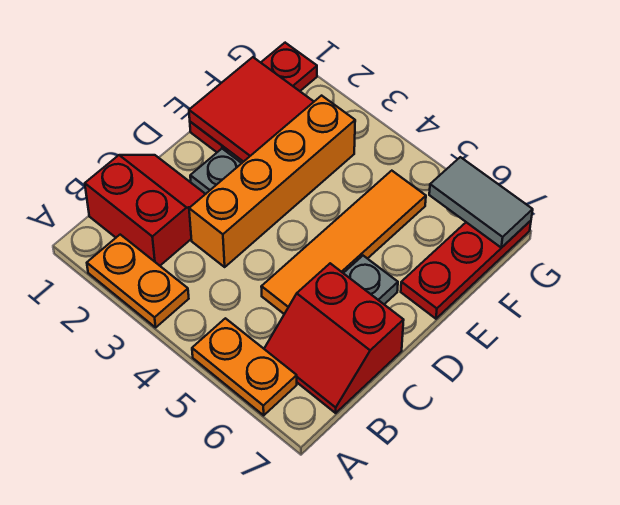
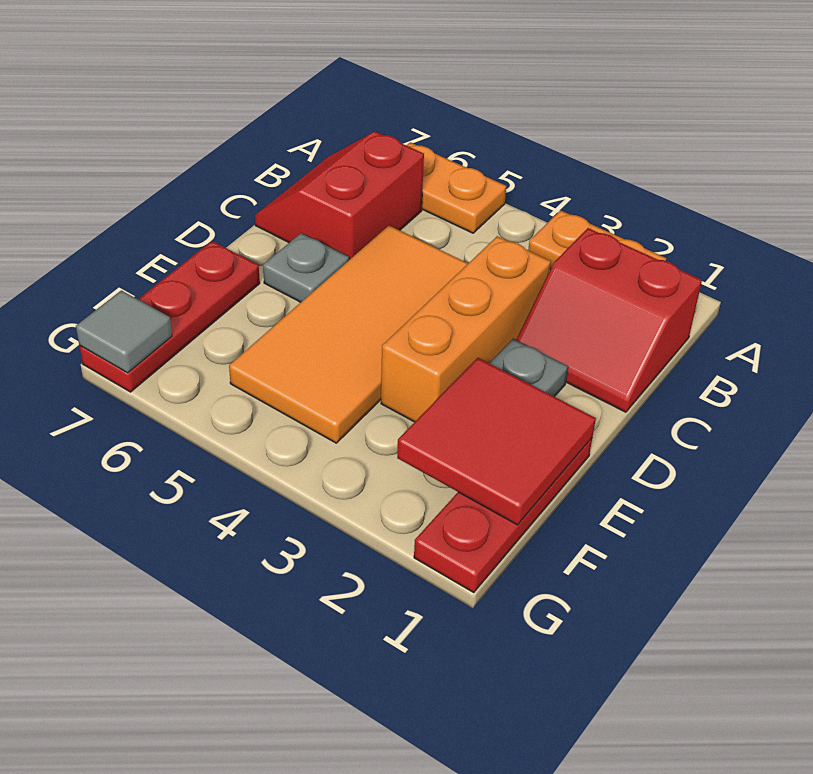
red slope B6:C7 level 1 top C -> red slope B6:C7 level 1 top 6
orange brick C3:F3 level 1 -> orange brick C3:E3 level 1
orange tile C5:F5 level 1 -> orange tile C4:F5 level 1
grey tile G6:G7 level 2 -> grey tile G7 level 2

